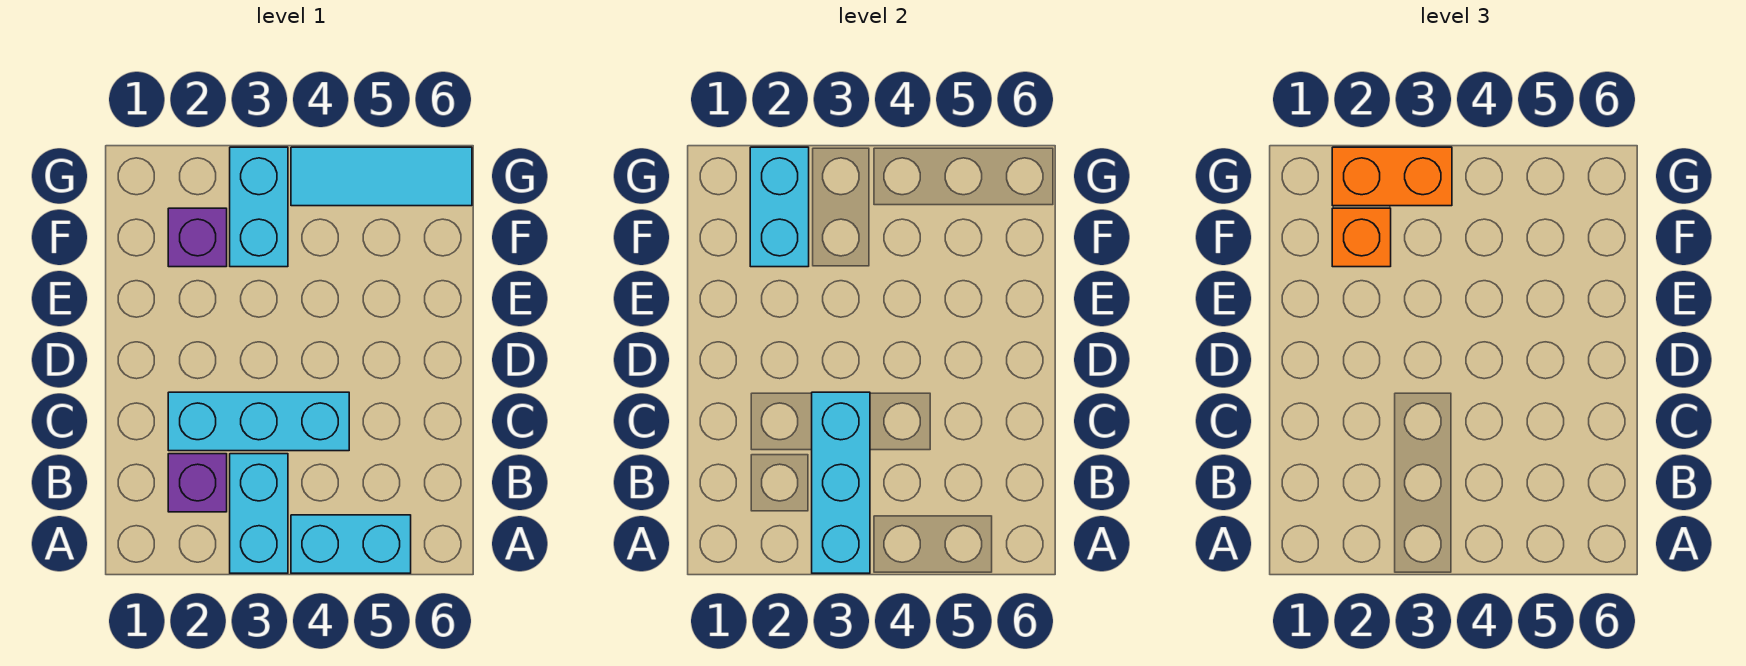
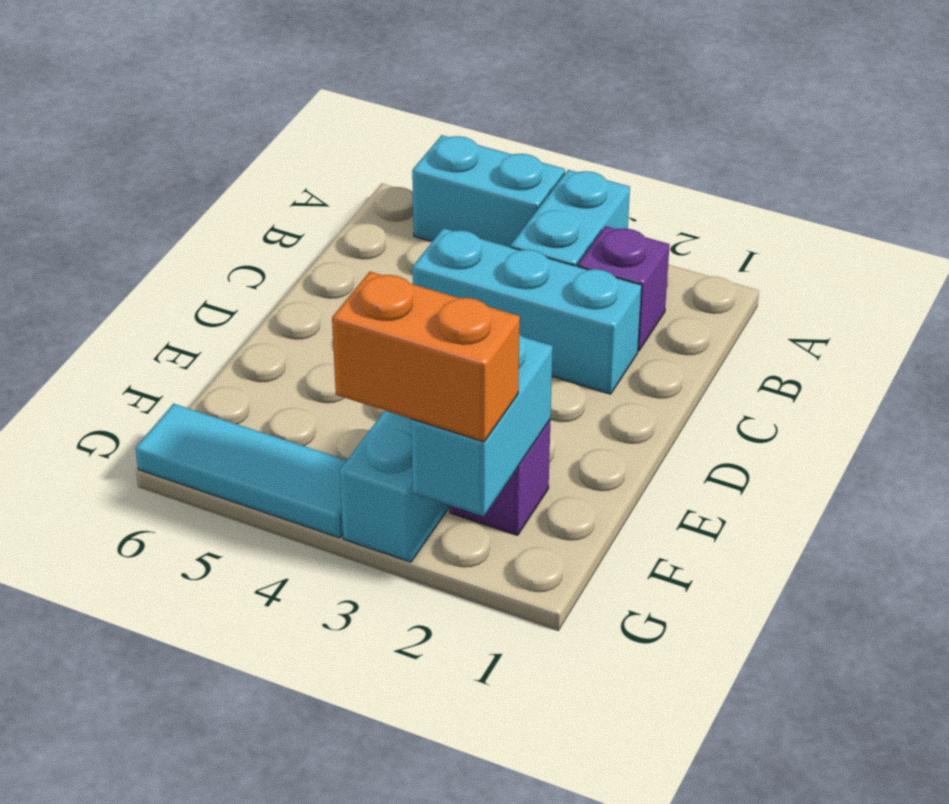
cyan brick A3:C3 level 2 -> none
orange brick F2 level 3 -> none

